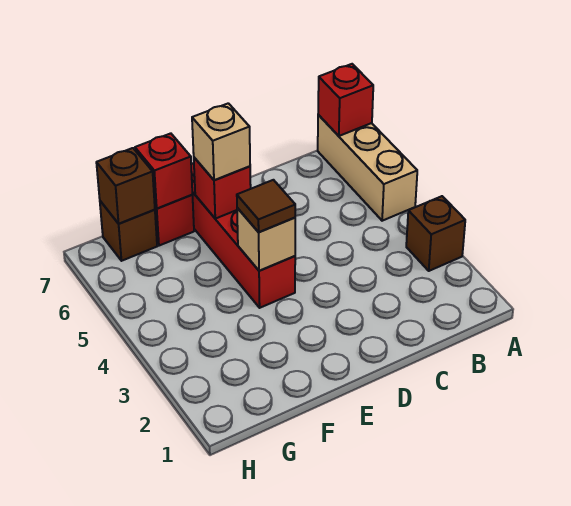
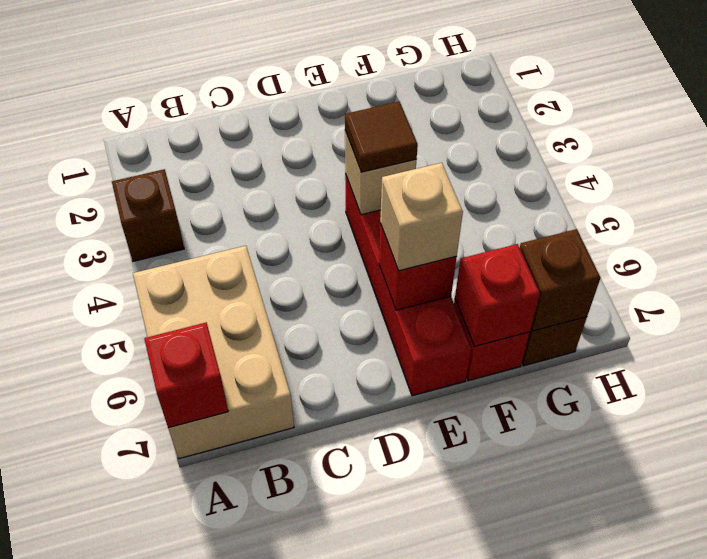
tan brick A5:A7 level 1 -> tan brick A5:B7 level 1

